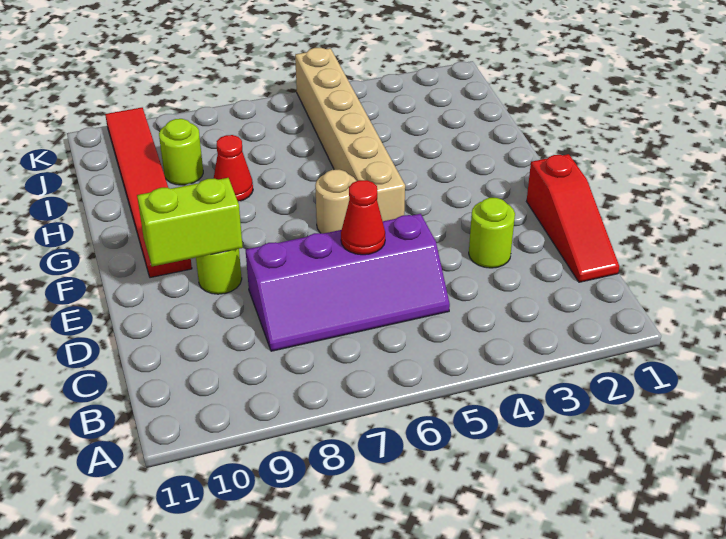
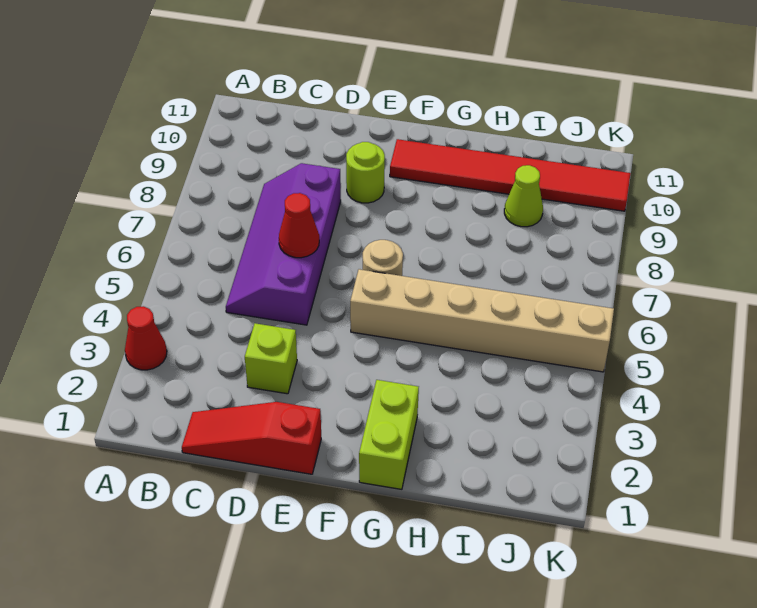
lime round brick D3 level 1 -> lime brick D3 level 1
lime brick E9:E10 level 2 -> lime brick G1:G2 level 1
red cone H8 level 1 -> red cone A3 level 1
lime round brick I9 level 1 -> lime cone I9 level 1

